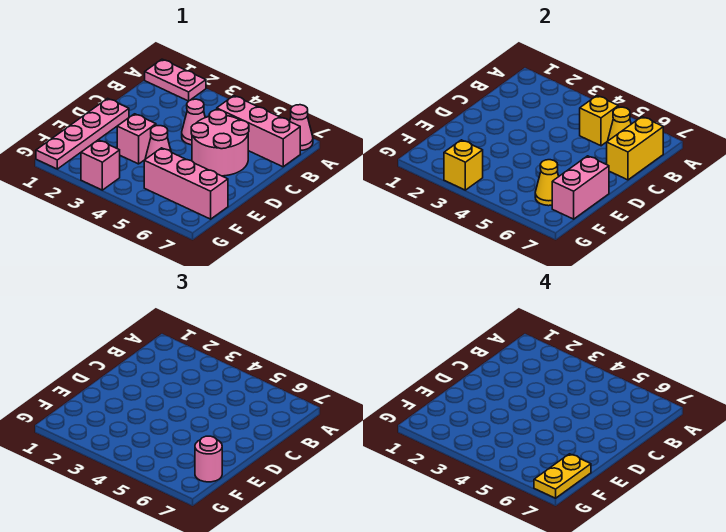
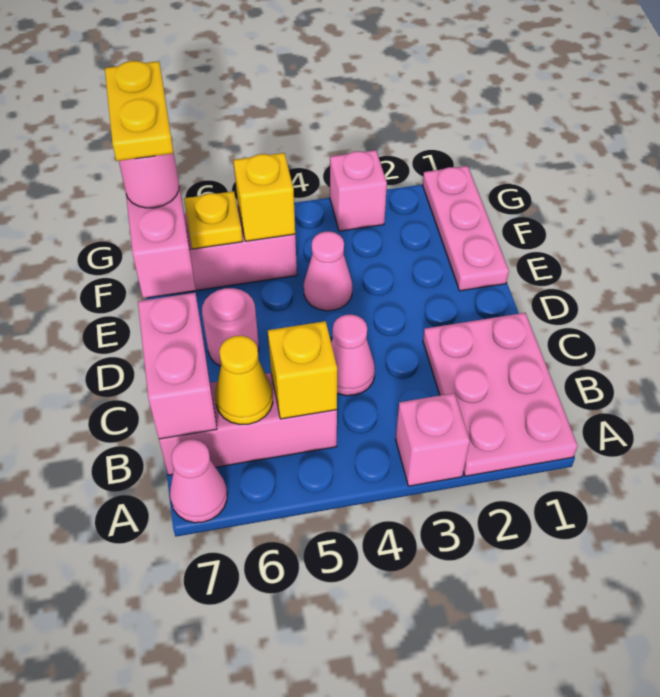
pink plate A1:A2 level 1 -> pink plate A1:C2 level 1
yellow brick B7:C7 level 2 -> pink brick B7:C7 level 2
pink round brick C5:D6 level 1 -> pink round brick D6 level 1
pink plate D1:G1 level 1 -> pink plate E1:G1 level 1
pink brick E3 level 1 -> pink brick A3 level 1
yellow cone F6 level 2 -> yellow plate F6 level 2
yellow brick G3 level 2 -> yellow brick F5 level 2

